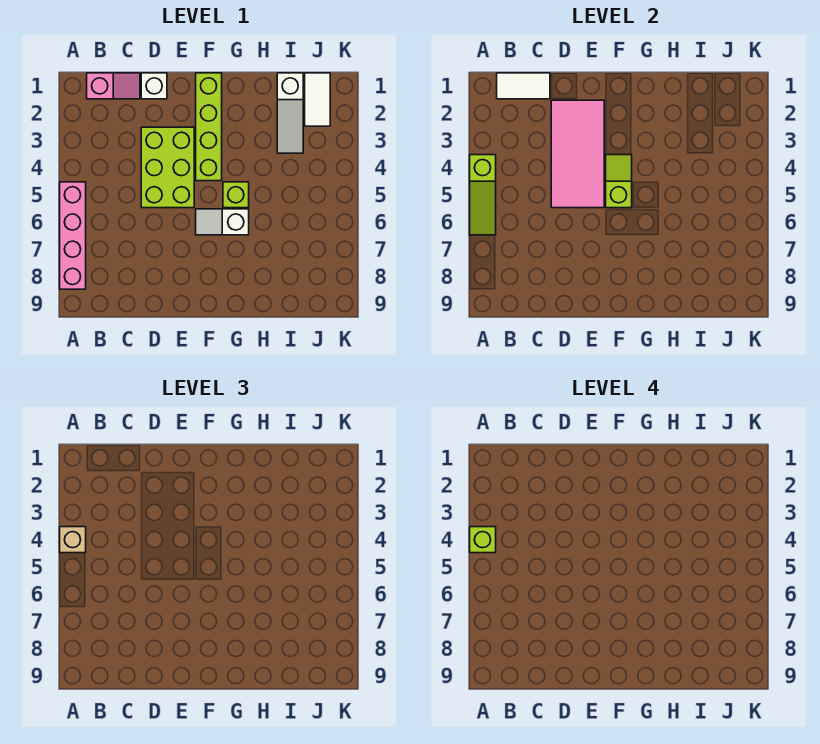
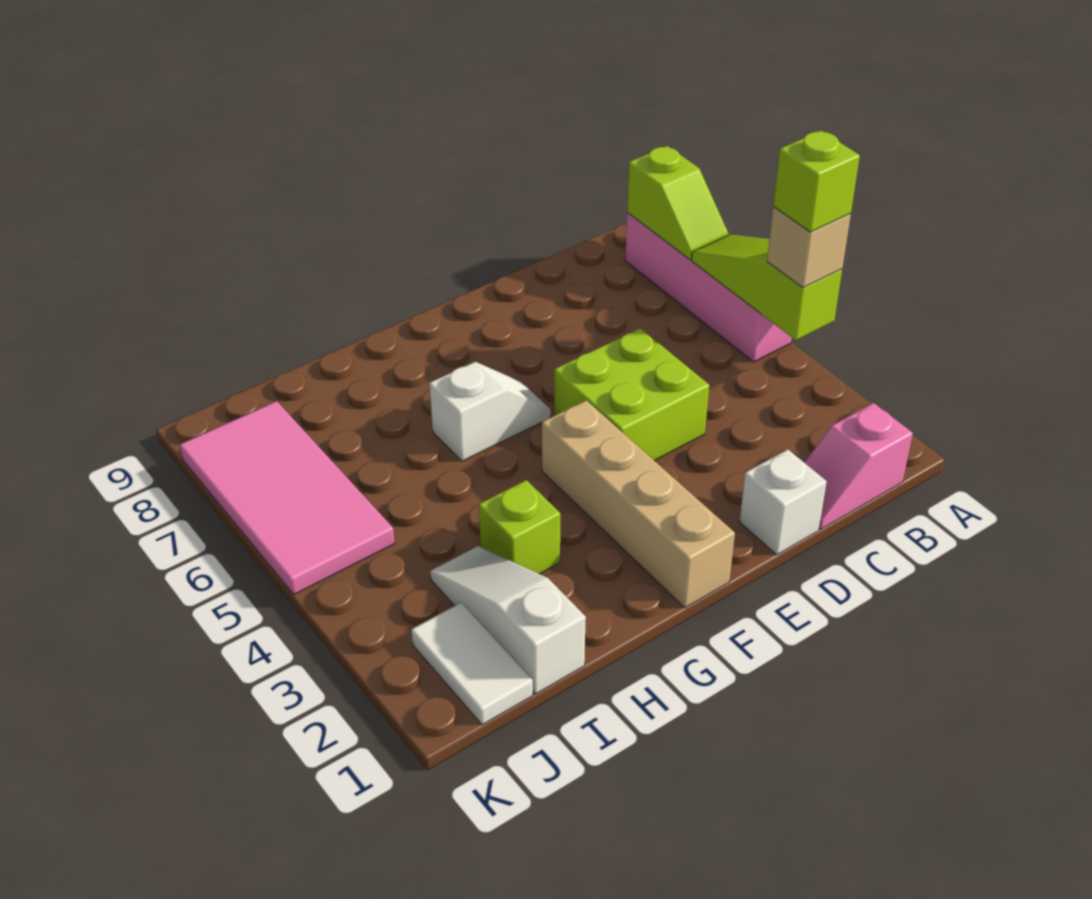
white tile B1:C1 level 2 -> none
pink tile D2:E5 level 2 -> pink tile J5:K8 level 1
lime brick D3:E5 level 1 -> lime brick D4:E5 level 1
lime brick F1:F4 level 1 -> tan brick F1:F4 level 1
lime slope F4:F5 level 2 top 5 -> lime slope A7:A8 level 2 top 8
lime brick G5 level 1 -> lime brick H3 level 1

